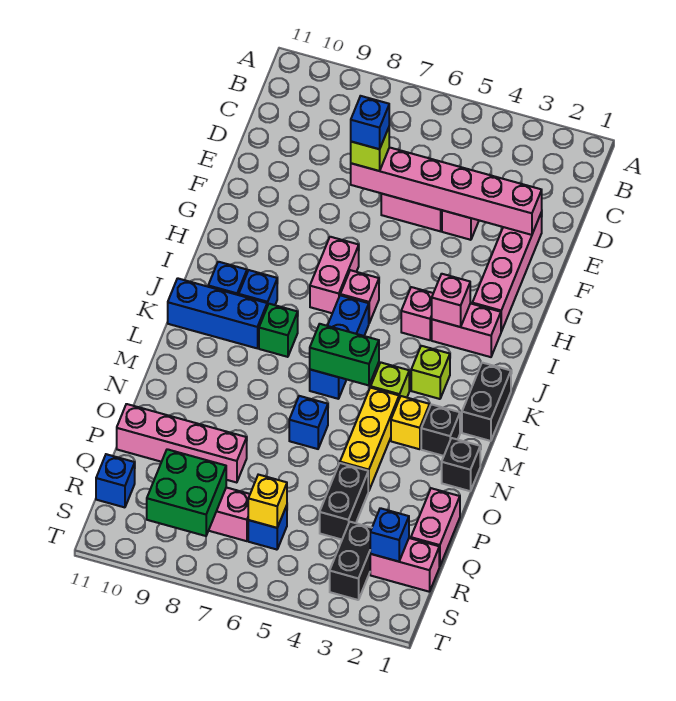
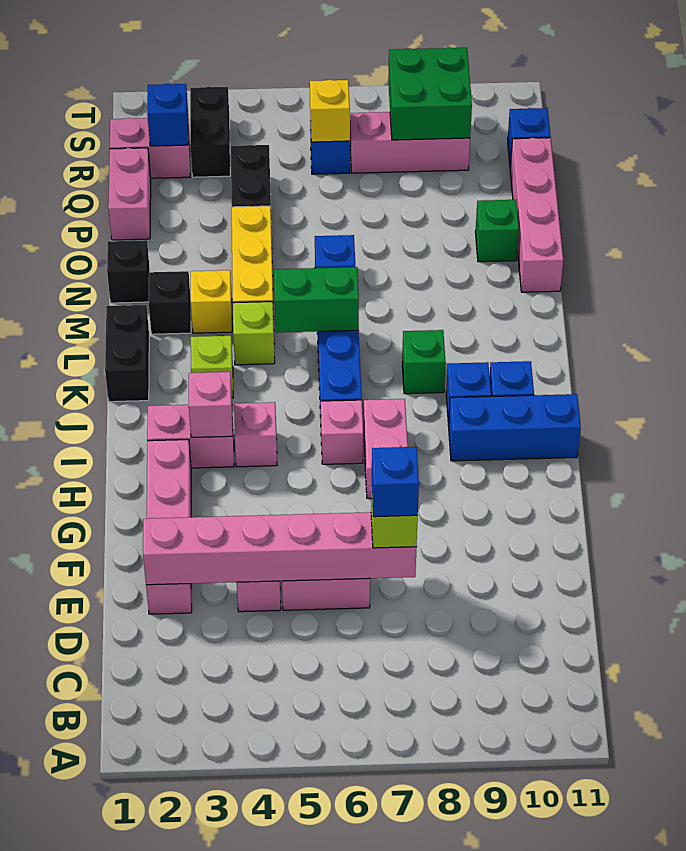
blue brick K9:K11 level 1 -> blue brick I9:I11 level 1
none -> green brick O10 level 1
pink brick P8:P11 level 1 -> pink brick N11:Q11 level 1

